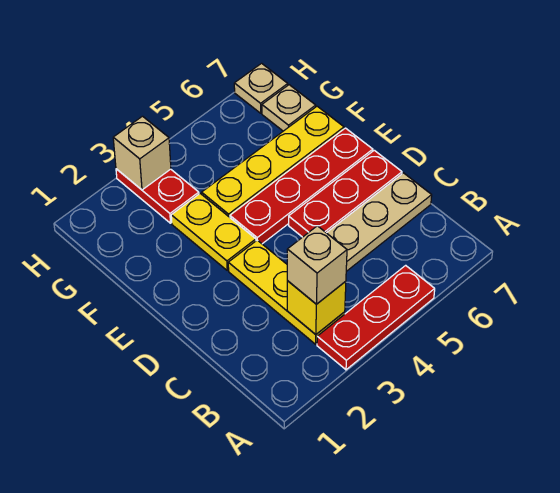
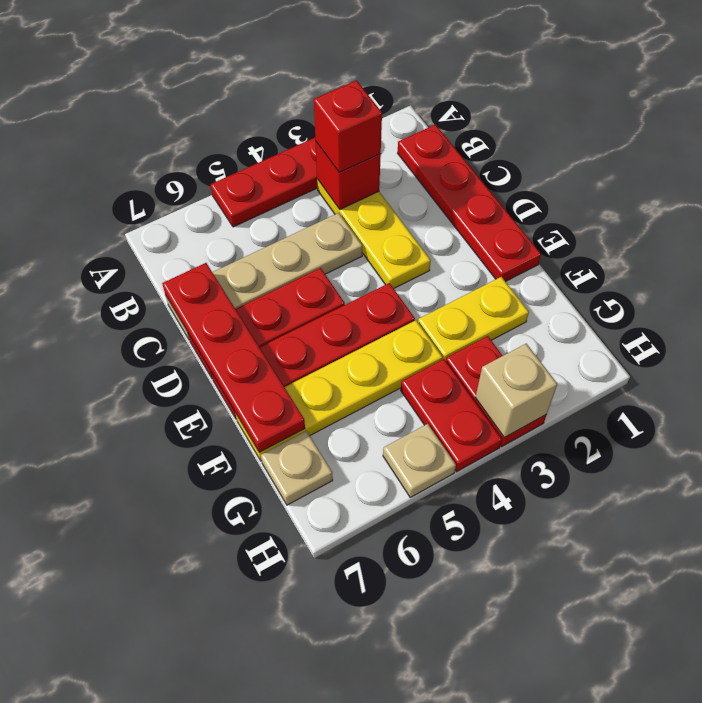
none -> red plate B1:E1 level 1
yellow brick B3 level 2 -> red brick B3 level 2
tan brick B3 level 3 -> red brick B3 level 3
none -> red plate C7:F7 level 2
yellow plate E3:F3 level 1 -> yellow plate F2:F3 level 1
none -> red plate G4:H4 level 1
tan plate H7 level 1 -> tan plate H5 level 1

